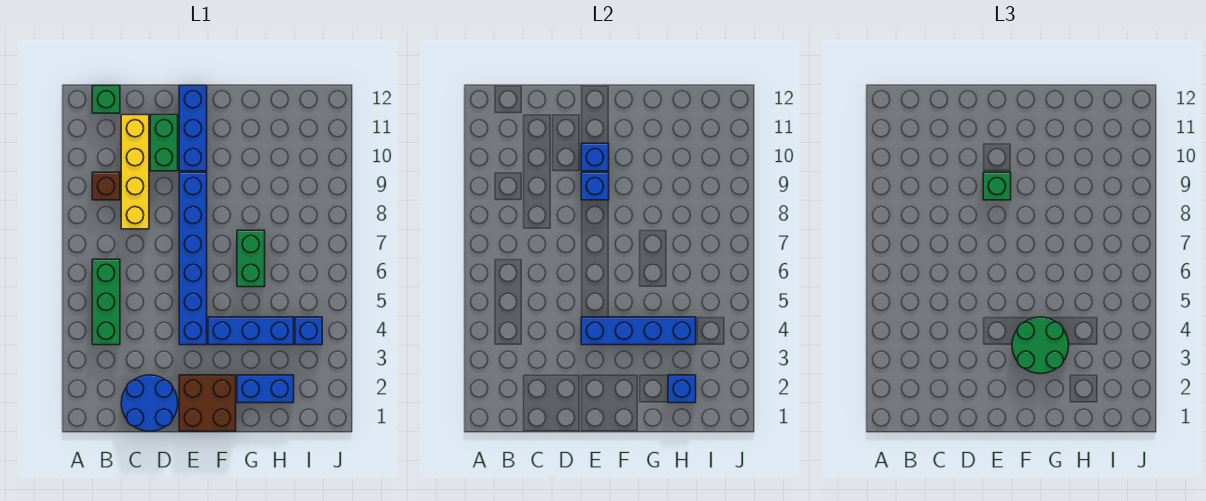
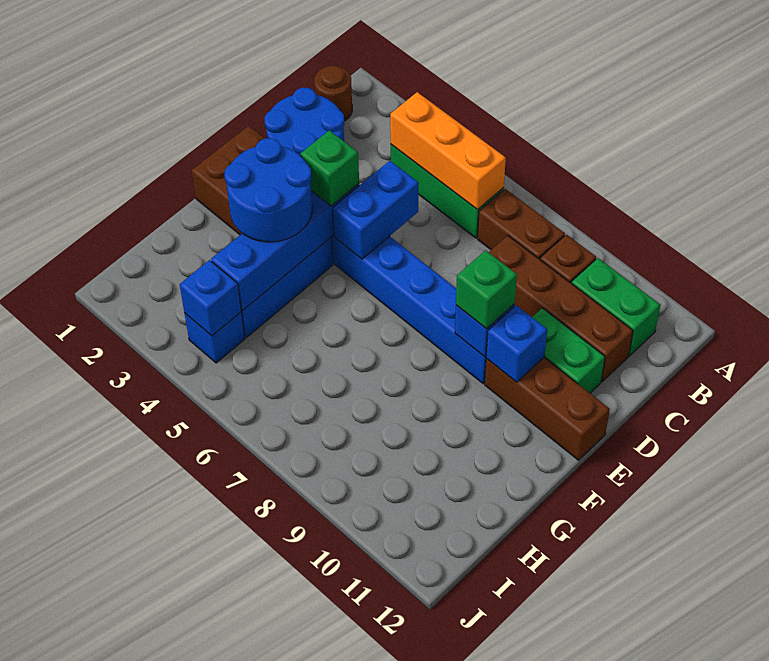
none -> brown round brick B1 level 1
none -> orange brick B4:B6 level 2
none -> brown brick B7:B8 level 1
green brick B12 level 1 -> green brick E4 level 3
yellow brick C8:C11 level 1 -> brown brick C8:C11 level 1
blue brick E10:E12 level 1 -> brown brick E10:E12 level 1
green round brick F3:G4 level 3 -> blue round brick F3:G4 level 3
blue brick G2:H2 level 1 -> blue brick D5:E5 level 2
green brick G6:G7 level 1 -> green brick B10:B11 level 1
blue brick H2 level 2 -> blue brick I4 level 2

